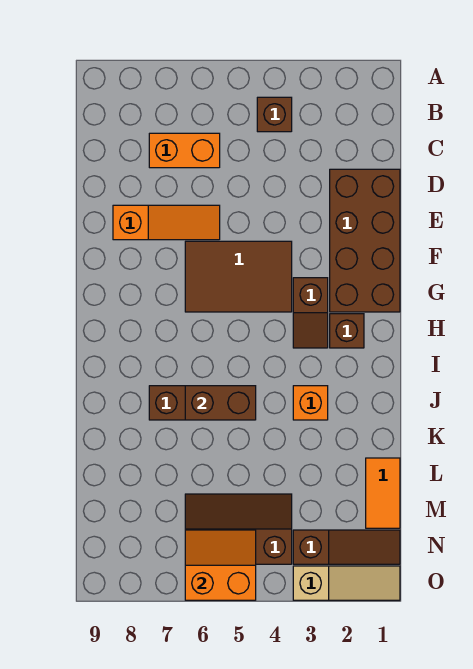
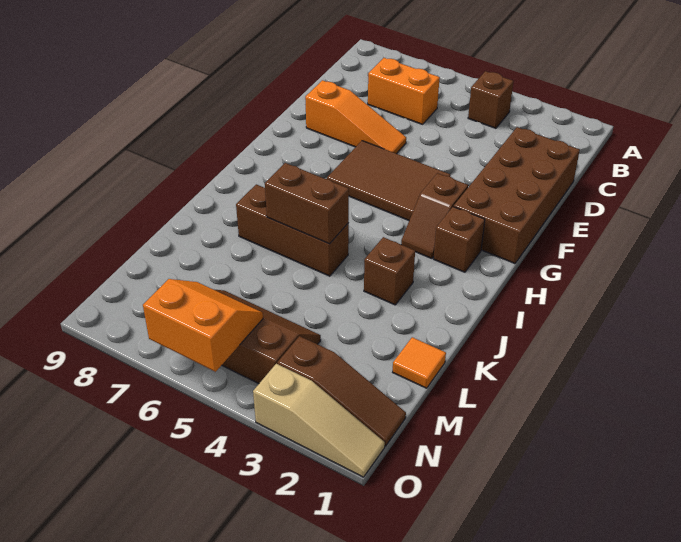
orange brick J3 level 1 -> brown brick J3 level 1
orange tile L1:M1 level 1 -> orange tile L1 level 1

